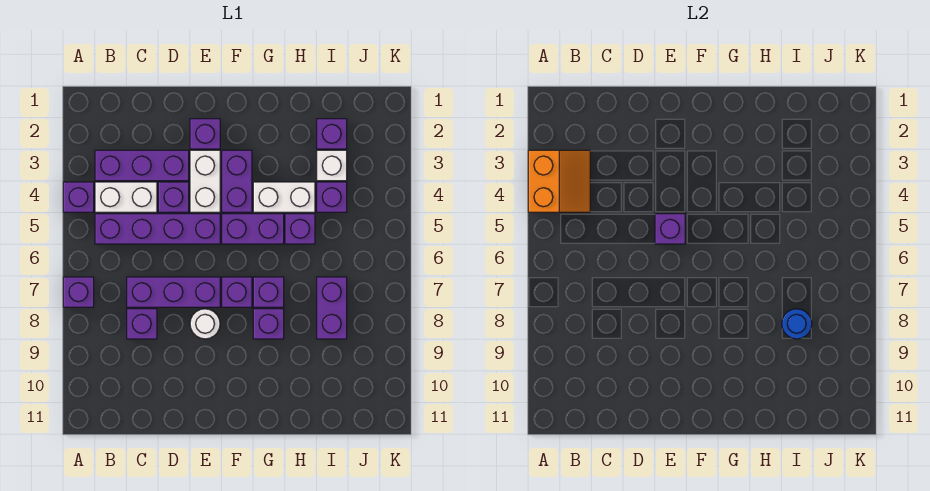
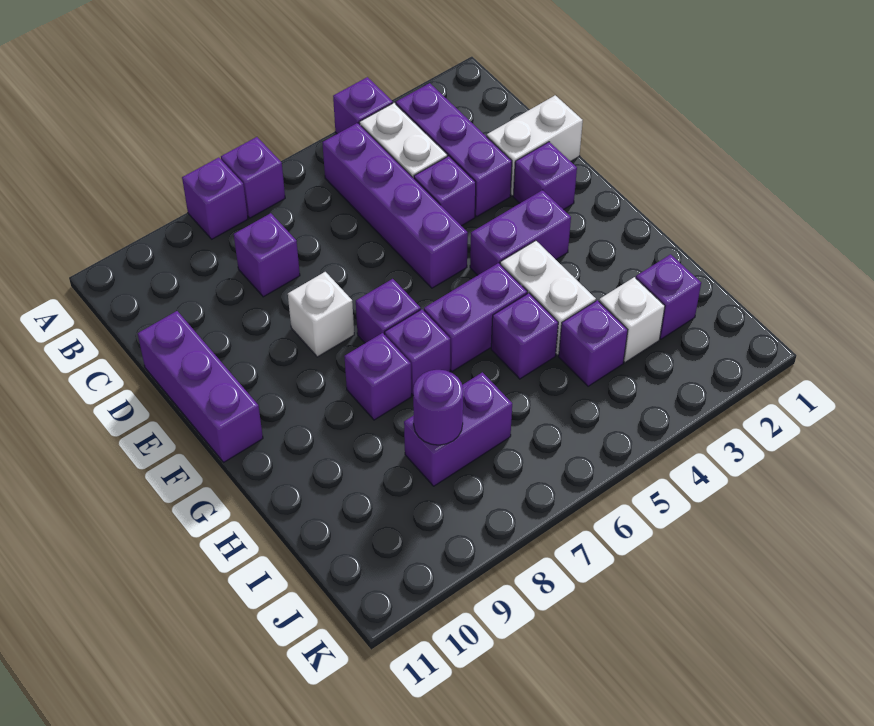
orange slope A3:B4 level 2 top A -> none
purple brick C7:E7 level 1 -> purple brick D11:F11 level 1
white brick E3:E4 level 1 -> white brick D1:D2 level 1
purple brick E5 level 2 -> purple brick A8 level 1
white round brick E8 level 1 -> white brick E8 level 1
purple brick F5:G5 level 1 -> purple brick G5:G6 level 1
blue round brick I8 level 2 -> purple round brick I8 level 2

